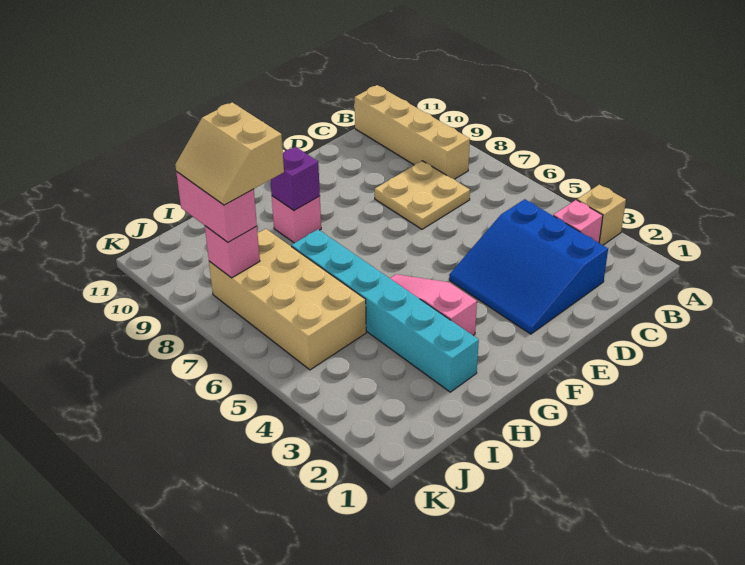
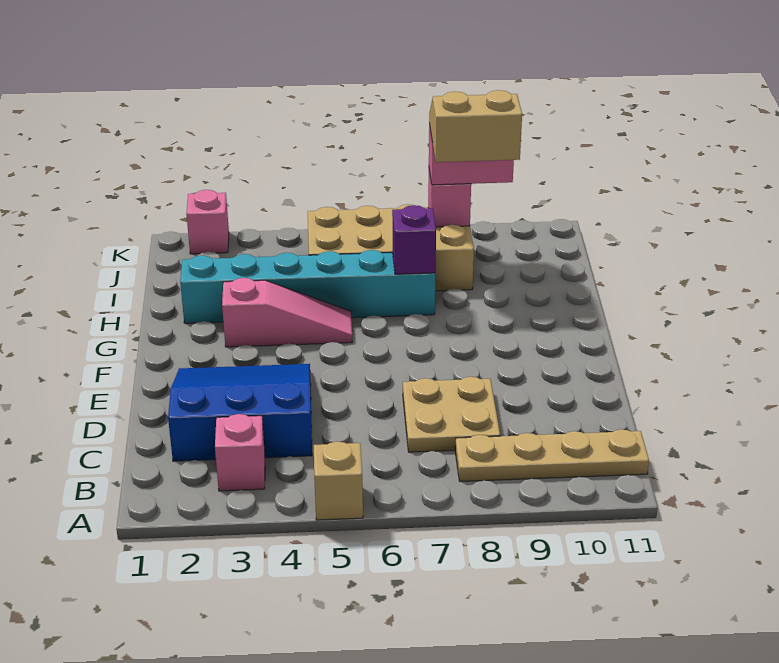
tan brick A3 level 1 -> tan brick A5 level 1
tan brick B8:B11 level 1 -> tan plate B8:B11 level 1
pink brick G9 level 1 -> pink brick K2 level 1
purple brick G9 level 2 -> purple brick H7 level 2

